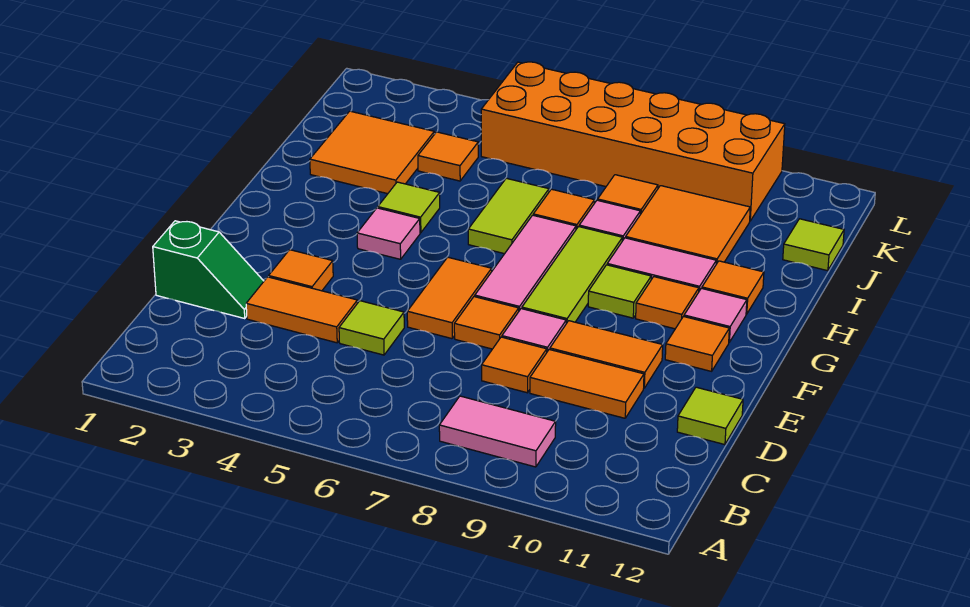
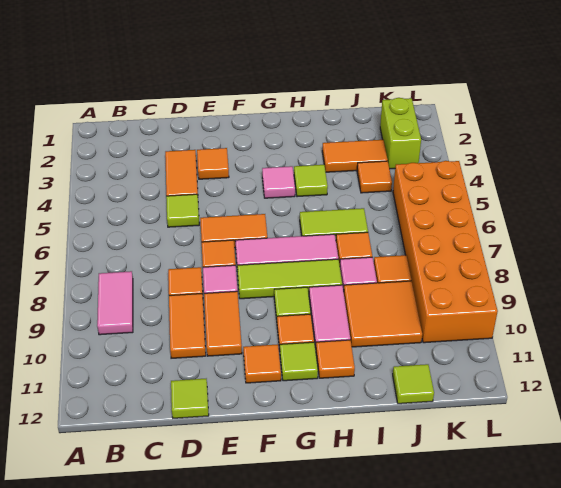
green slope D1:D2 level 1 top 1 -> none
pink tile G11 level 1 -> lime tile G11 level 1
orange tile I2:J3 level 1 -> orange tile I3:J3 level 1
none -> lime brick K2:K3 level 1

